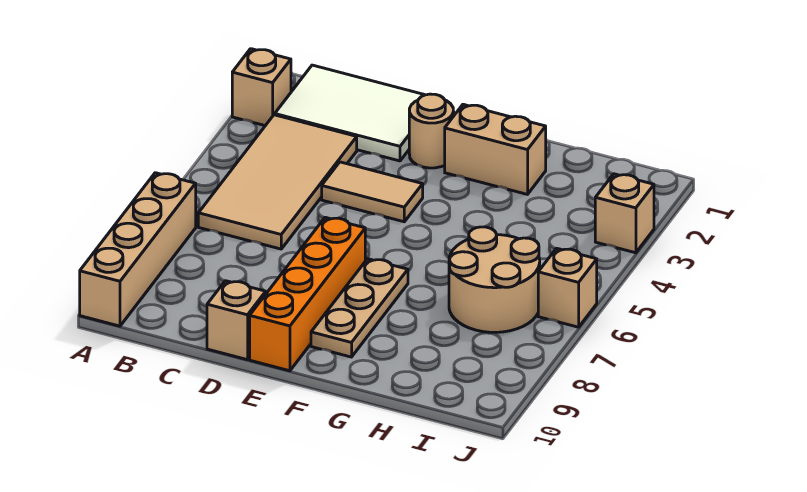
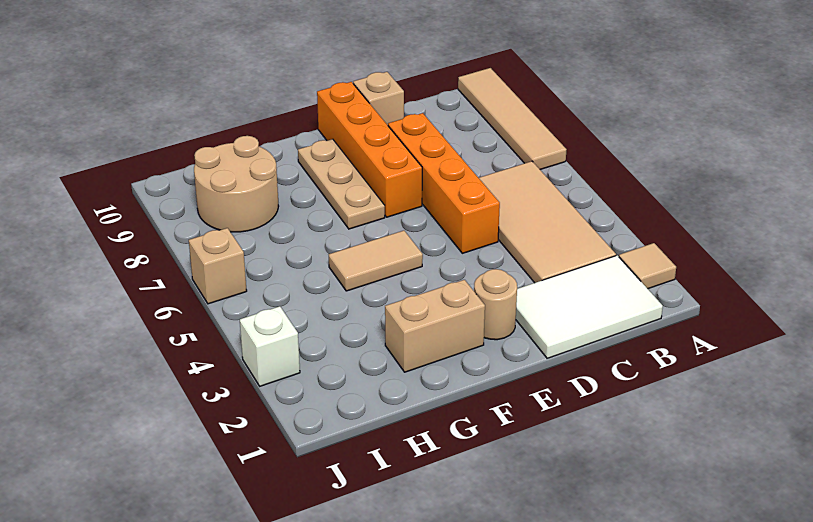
tan brick A2 level 1 -> tan tile A2 level 1
tan brick A7:A10 level 1 -> tan tile A7:A10 level 1
tan tile D4:E4 level 1 -> tan tile F5:G5 level 1
none -> orange brick D5:D8 level 1
tan round brick H6:I7 level 1 -> tan round brick H8:I9 level 1
tan brick J3 level 1 -> white brick J3 level 1

